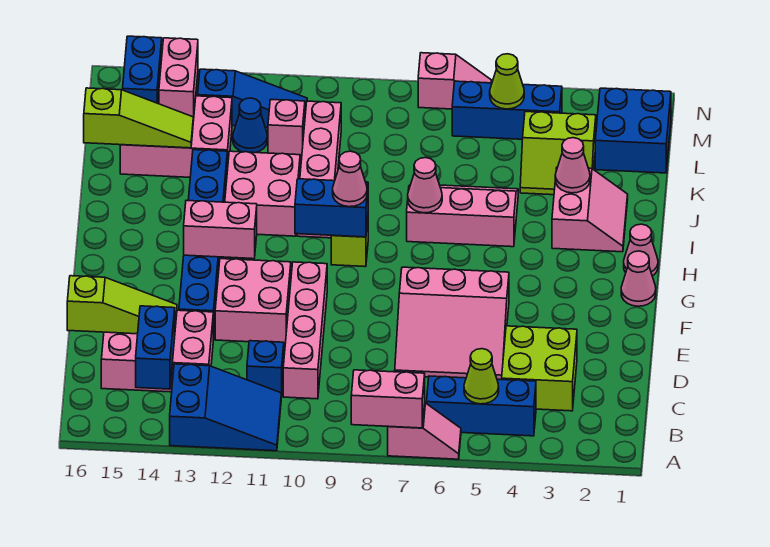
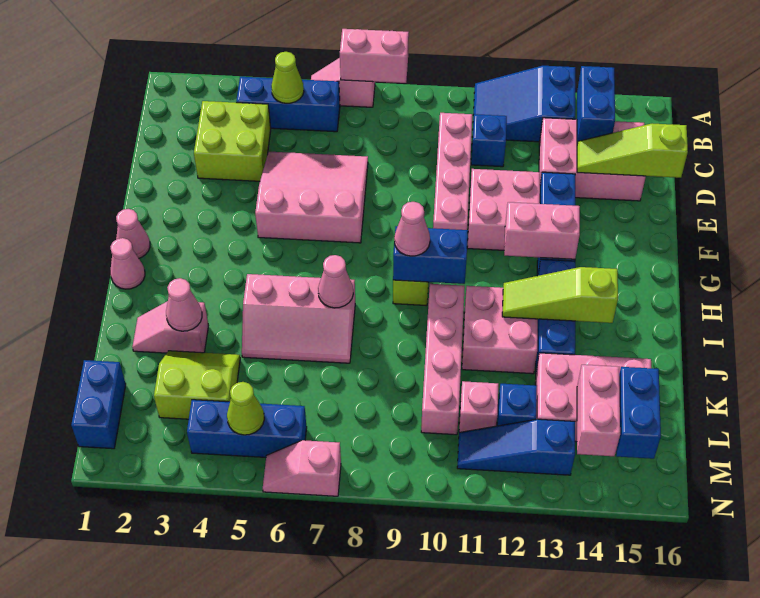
pink slope I2:J3 level 1 top 3 -> pink slope J2:J3 level 1 top 3
lime slope K14:K16 level 2 top 16 -> lime slope I12:I14 level 2 top 14
blue brick L1:M2 level 1 -> blue brick L1:M1 level 1
blue cone L12 level 1 -> blue brick L12 level 1

